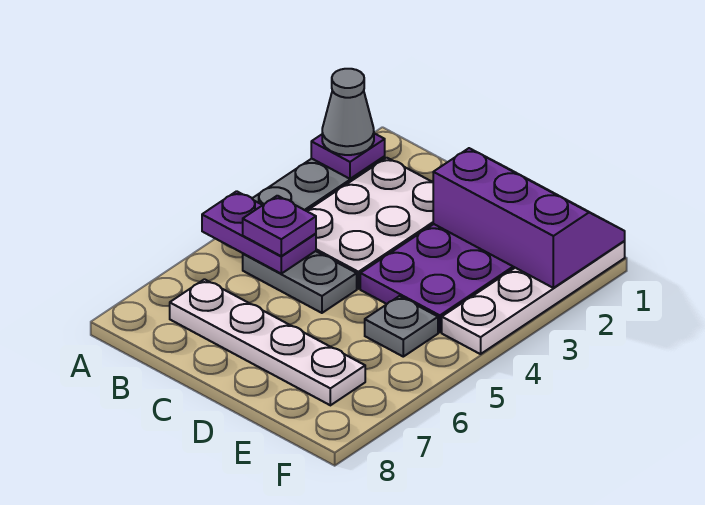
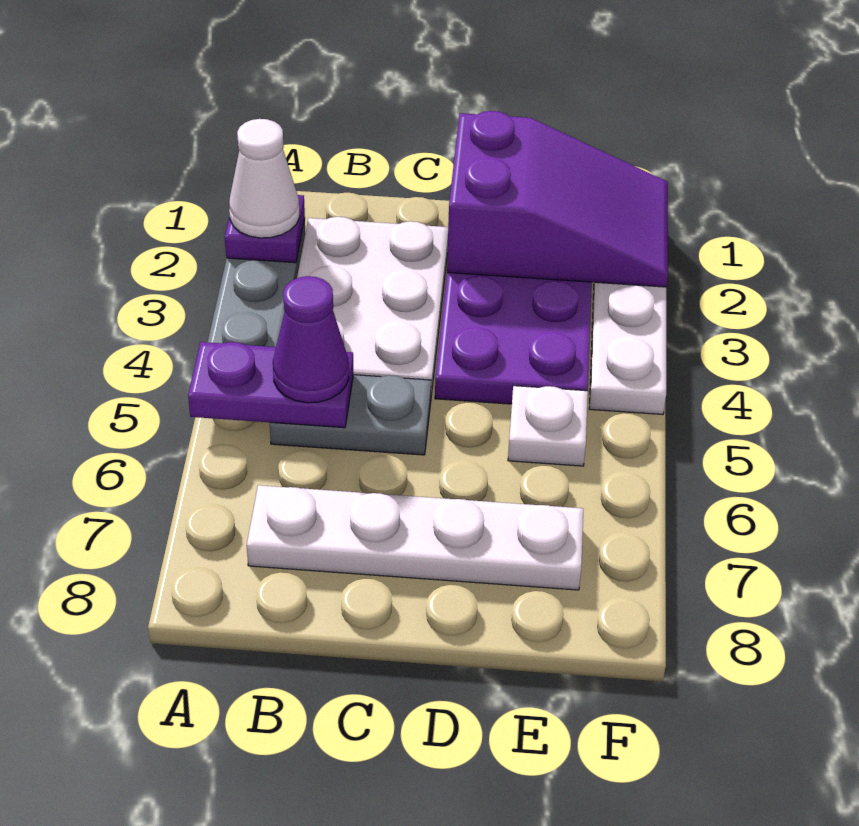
grey cone A2 level 3 -> white cone A2 level 3
purple plate B5 level 3 -> purple cone B5 level 3
purple slope D1:F2 level 2 top 2 -> purple slope D1:F2 level 2 top D
grey plate E5 level 1 -> white plate E5 level 1

